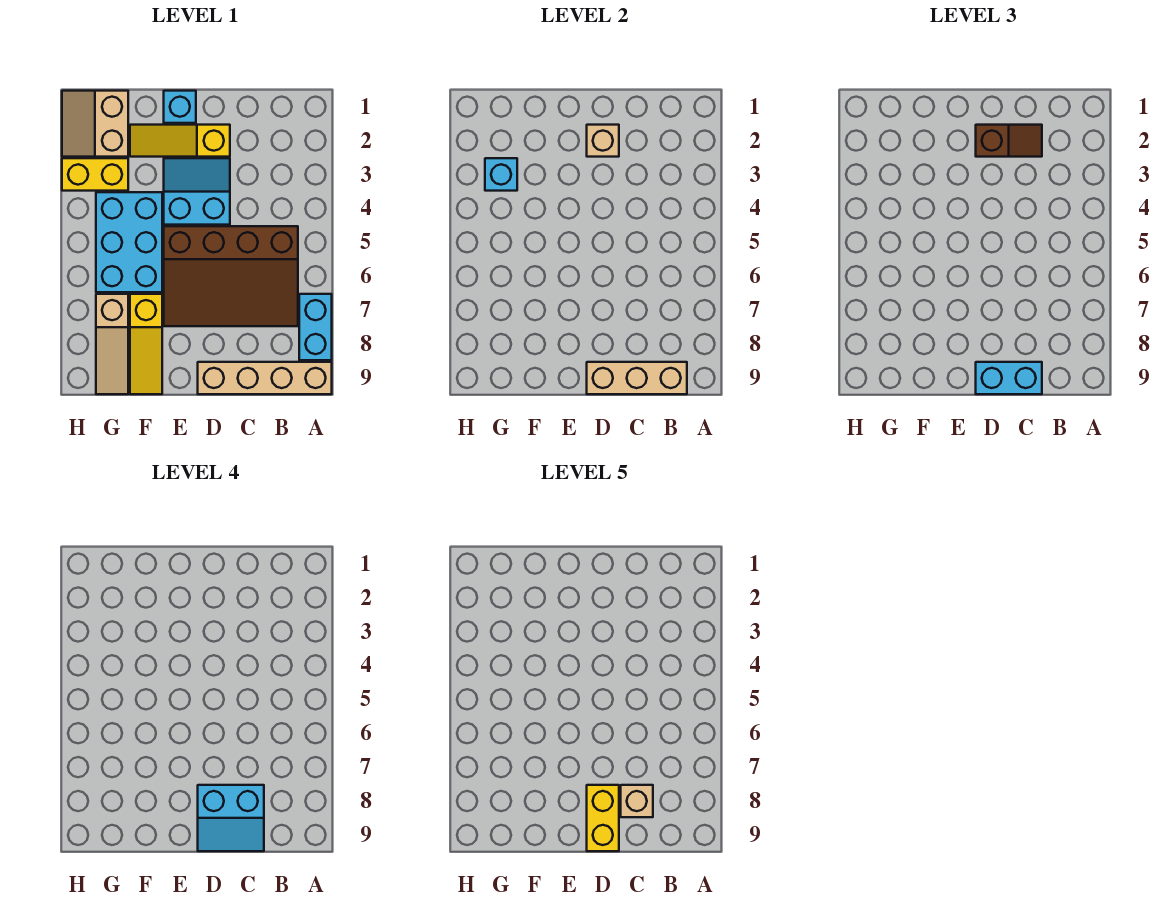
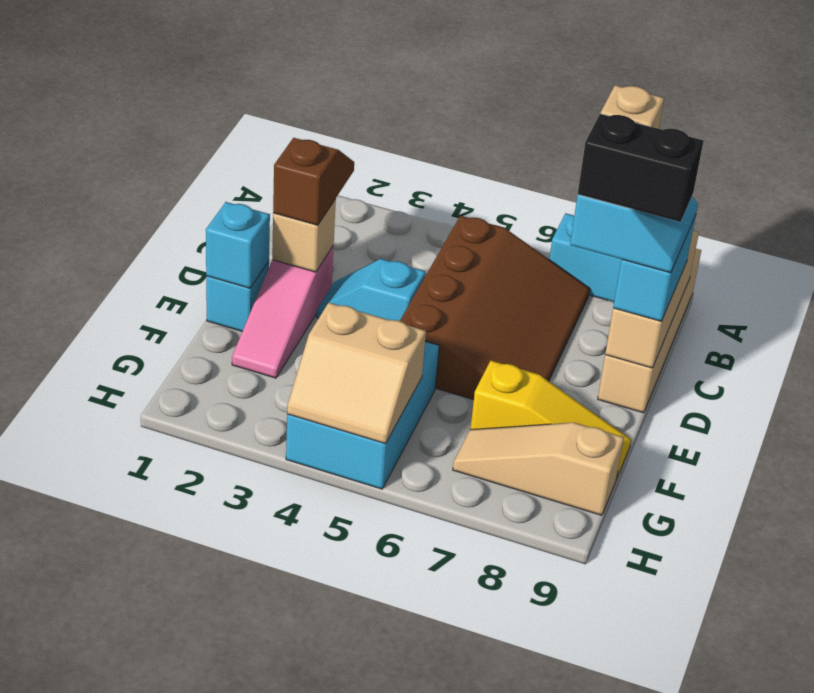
yellow slope D2:F2 level 1 top D -> pink slope D2:F2 level 1 top D
cyan slope D3:E4 level 1 top 4 -> cyan slope D3:D4 level 1 top 4
yellow brick D8:D9 level 5 -> black brick D8:D9 level 5
cyan brick F4:G6 level 1 -> cyan brick F4:H5 level 1
tan slope G1:H2 level 1 top G -> tan slope G4:H5 level 2 top G
yellow brick G3:H3 level 1 -> none
cyan brick G3 level 2 -> cyan brick E1 level 2
tan slope G7:G9 level 1 top 7 -> tan slope G7:G9 level 1 top 9

